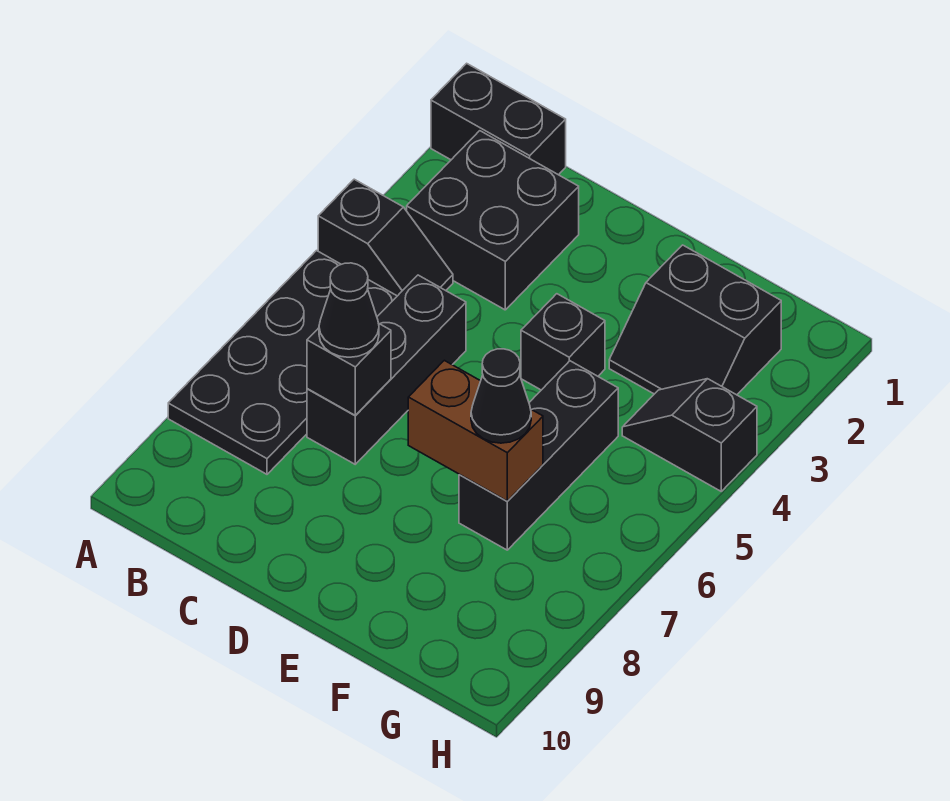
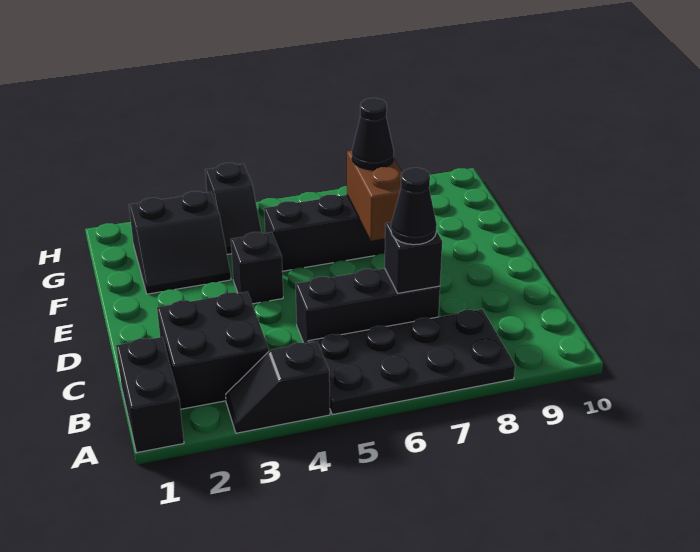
black slope A4:B4 level 1 top A -> black slope A3:A4 level 1 top 4
black slope F2:G3 level 1 top 2 -> black slope F2:G3 level 1 top G

